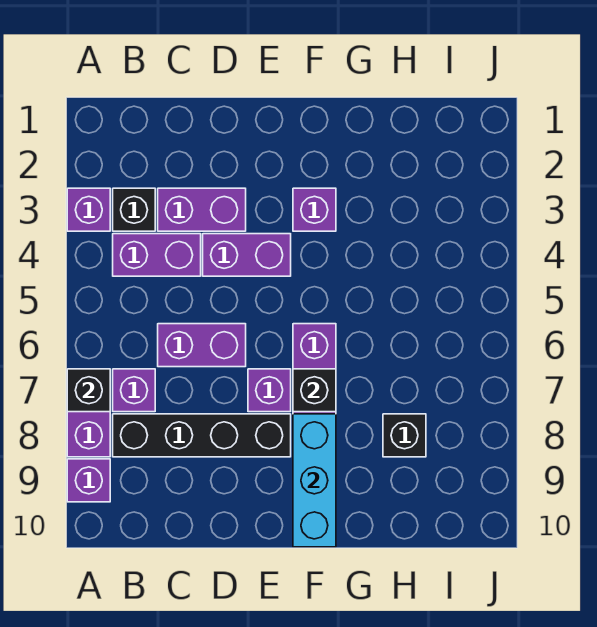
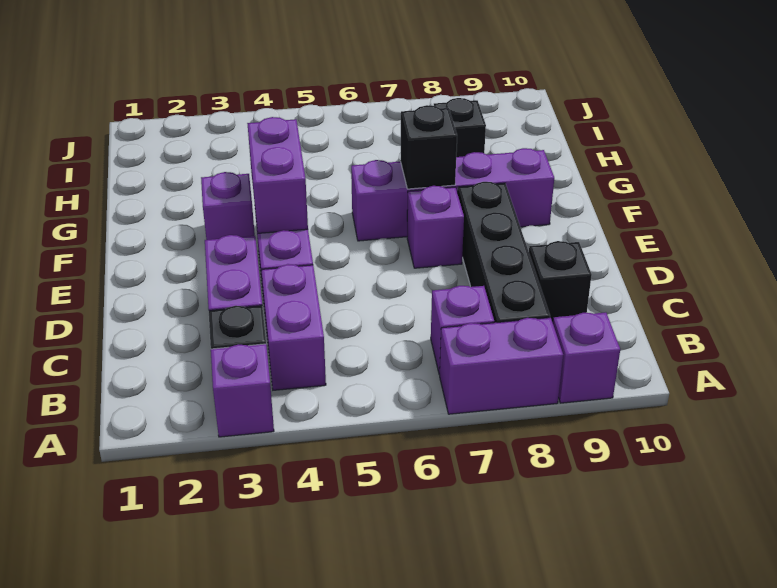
black brick A7 level 2 -> black brick C9 level 1
purple brick C6:D6 level 1 -> purple brick E4:F4 level 2
cyan brick F8:F10 level 2 -> none

